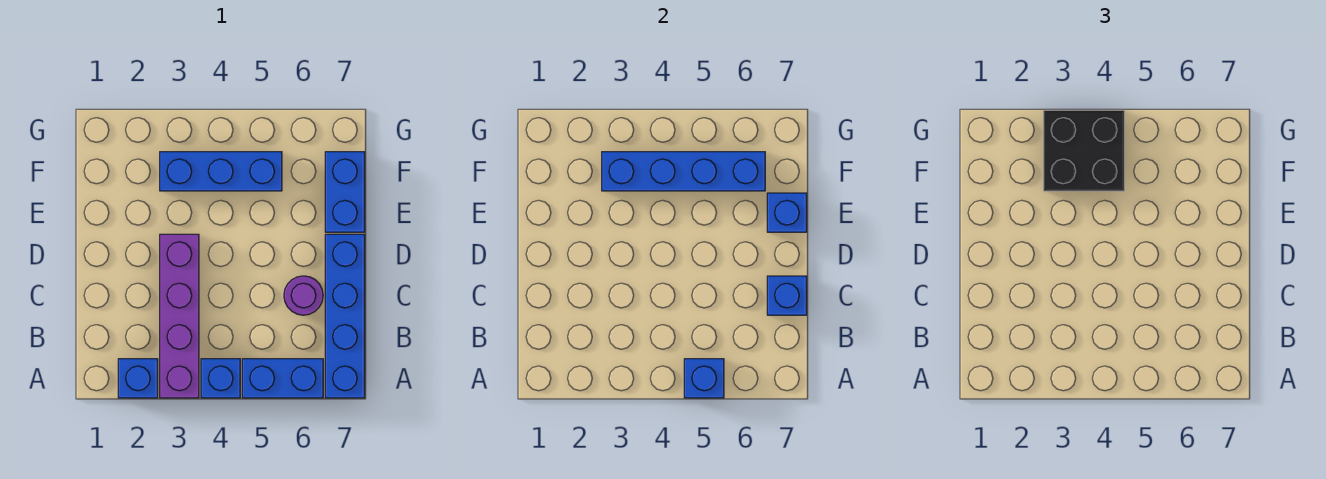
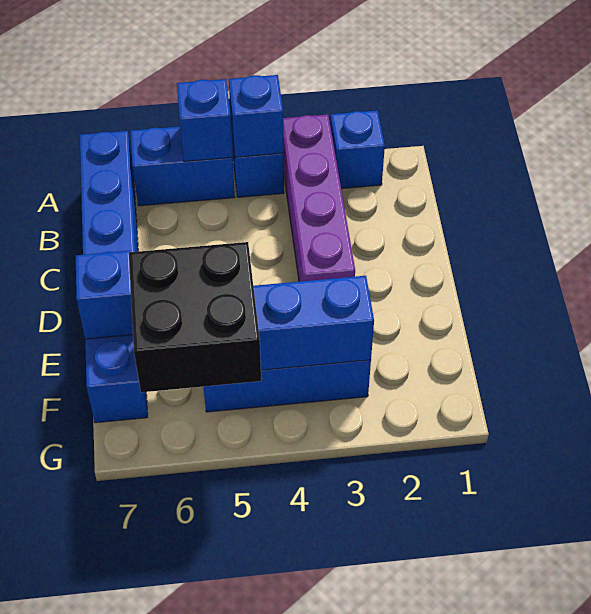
purple round brick C6 level 1 -> none
blue brick C7 level 2 -> blue brick A4 level 2
black brick F3:G4 level 3 -> black brick F5:G6 level 3

